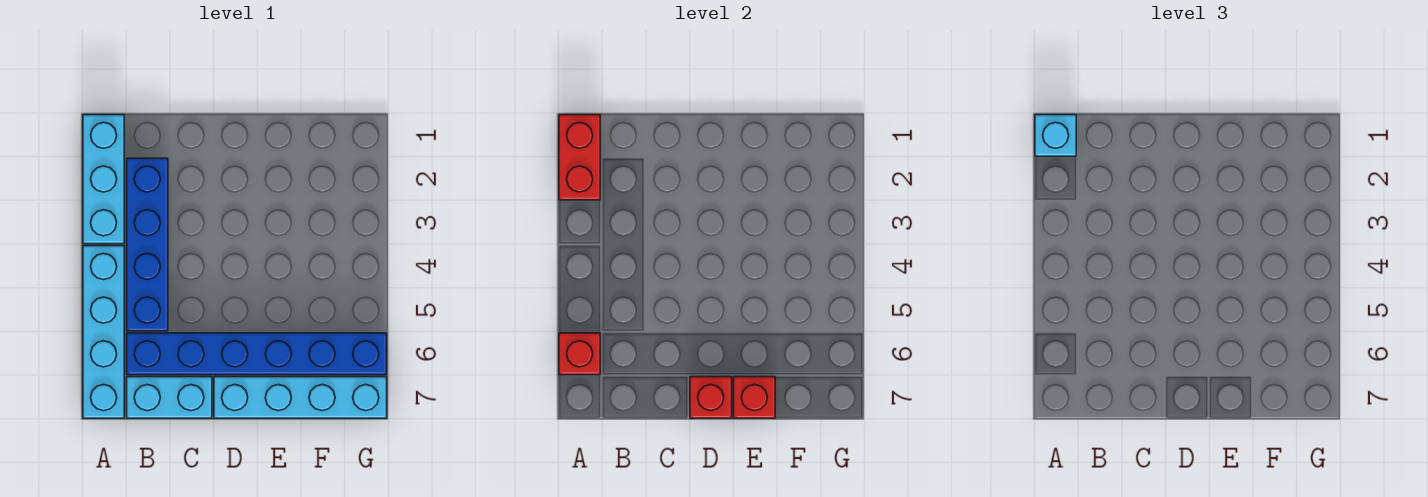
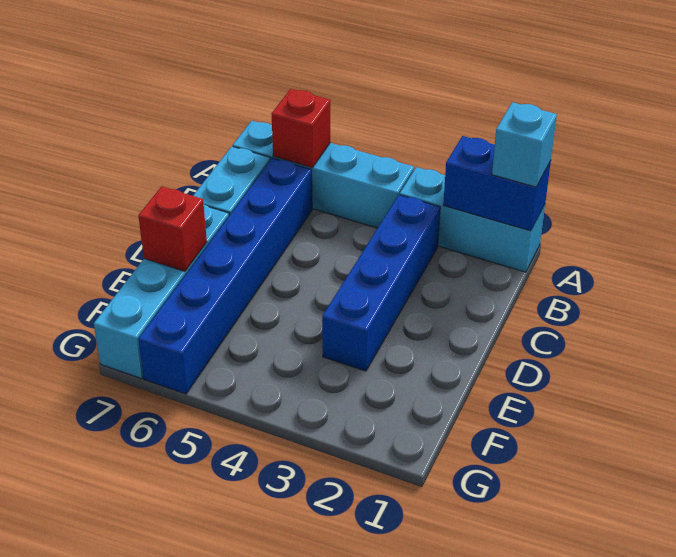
red brick A1:A2 level 2 -> blue brick A1:A2 level 2
blue brick B2:B5 level 1 -> blue brick B3:E3 level 1
red brick D7 level 2 -> none

